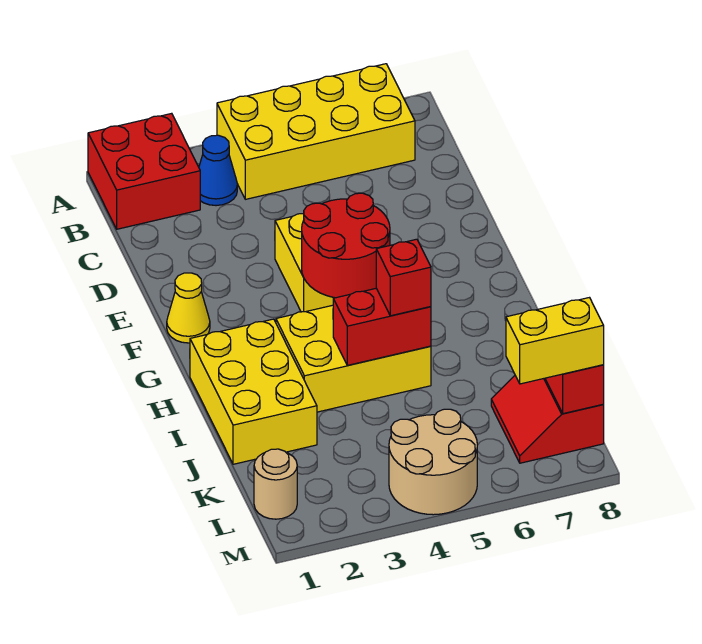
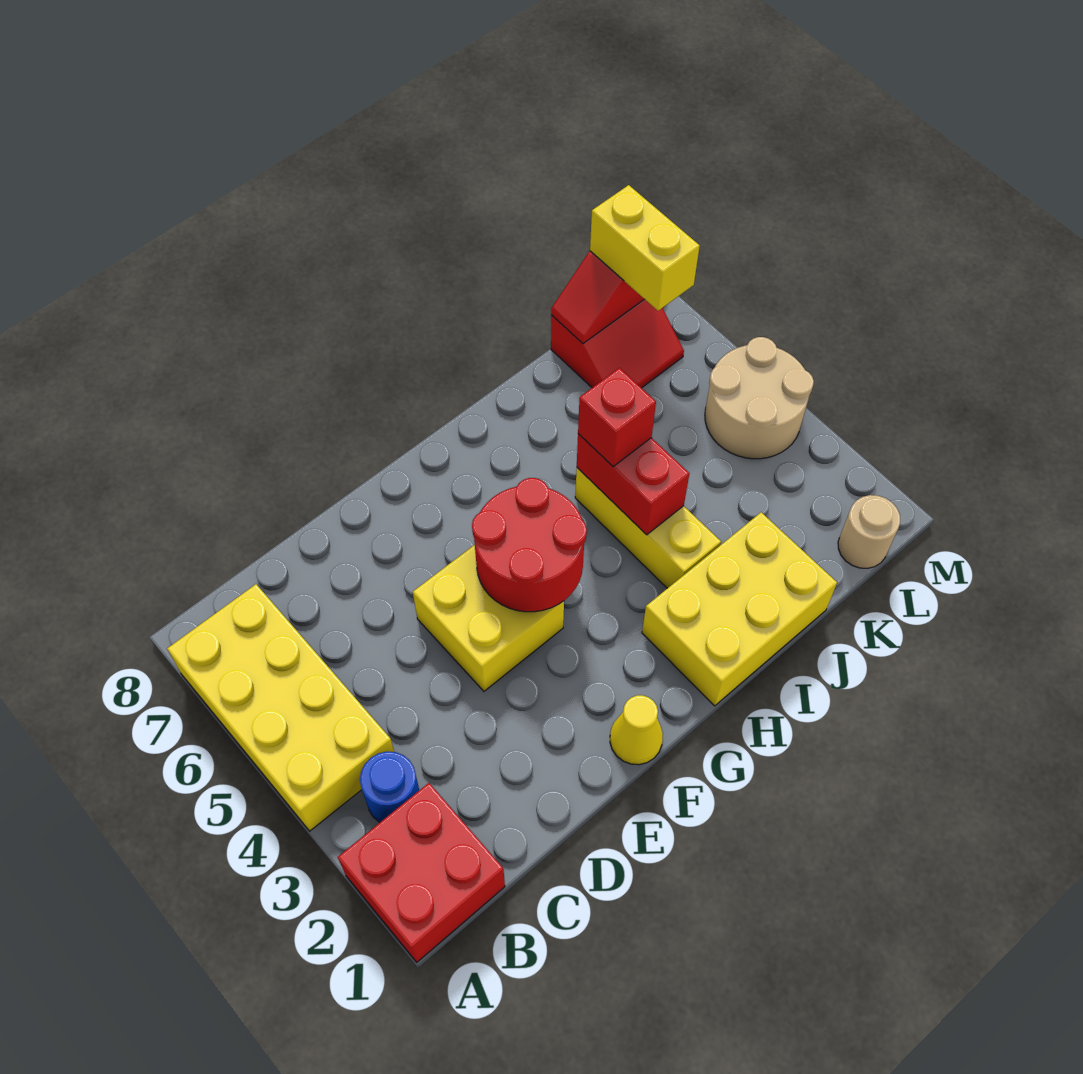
blue cone B3 level 1 -> blue round brick B3 level 1
yellow brick H3:I5 level 1 -> yellow brick I3:I5 level 1

